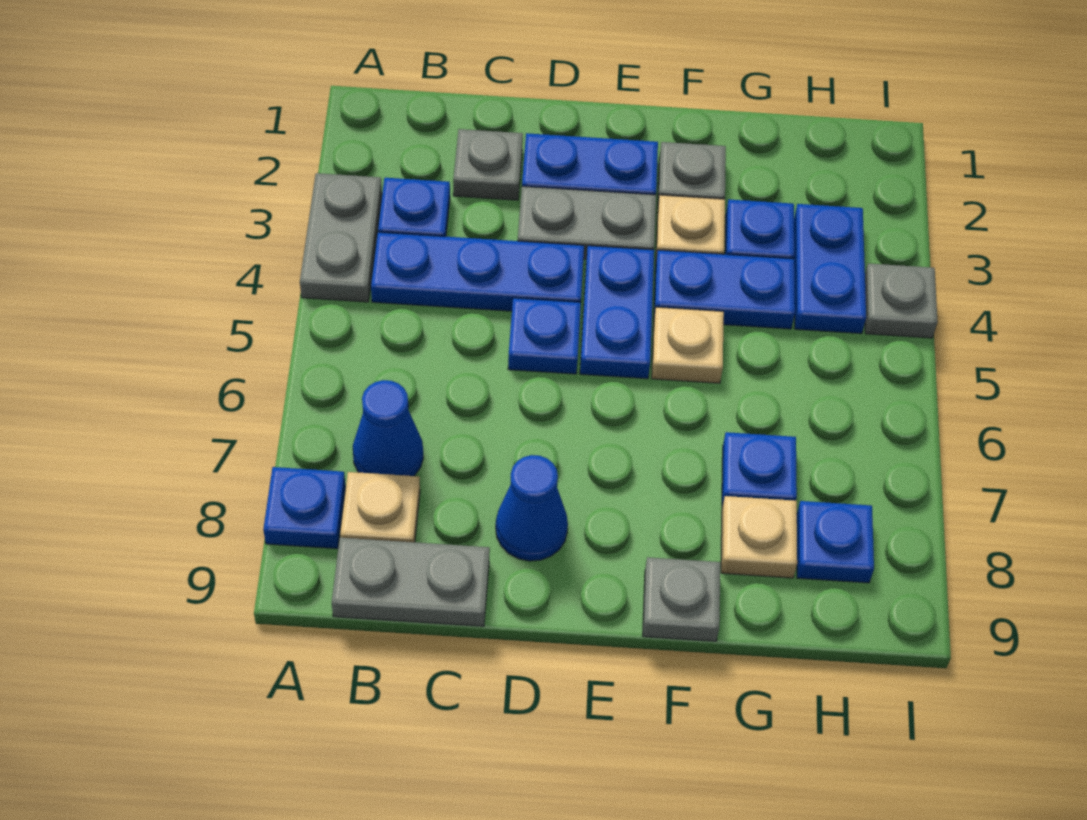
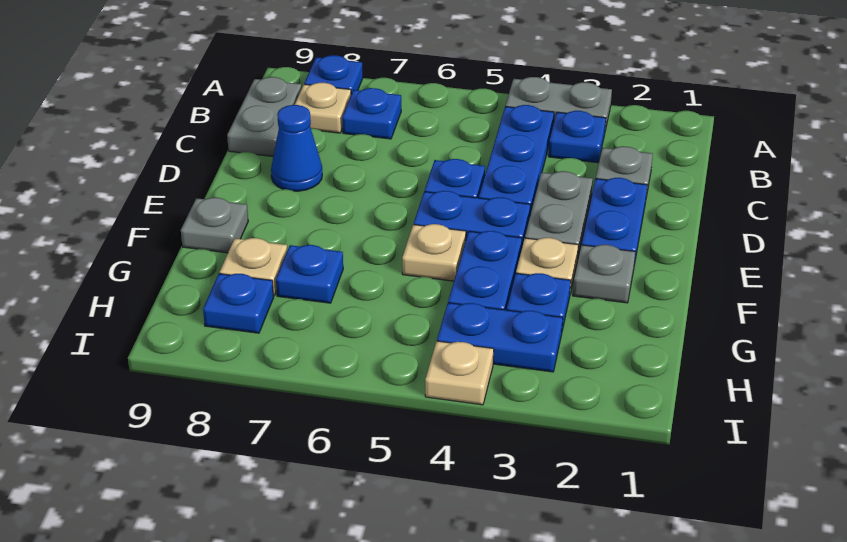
blue cone B7 level 1 -> blue plate B7 level 1
grey plate I4 level 1 -> tan plate I4 level 1

